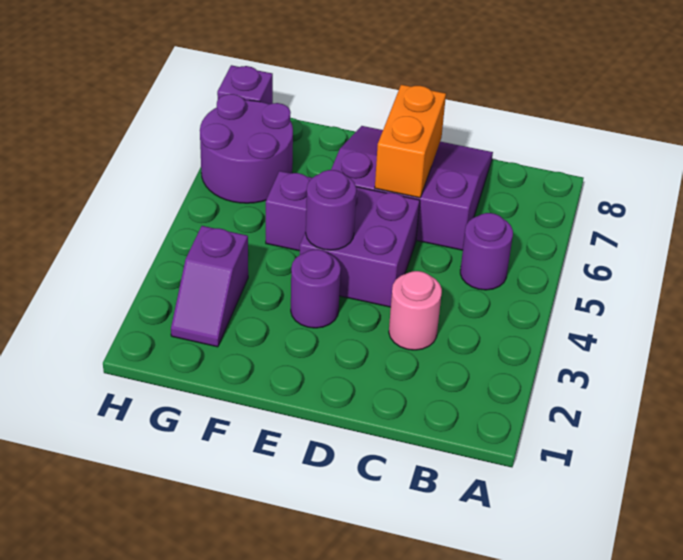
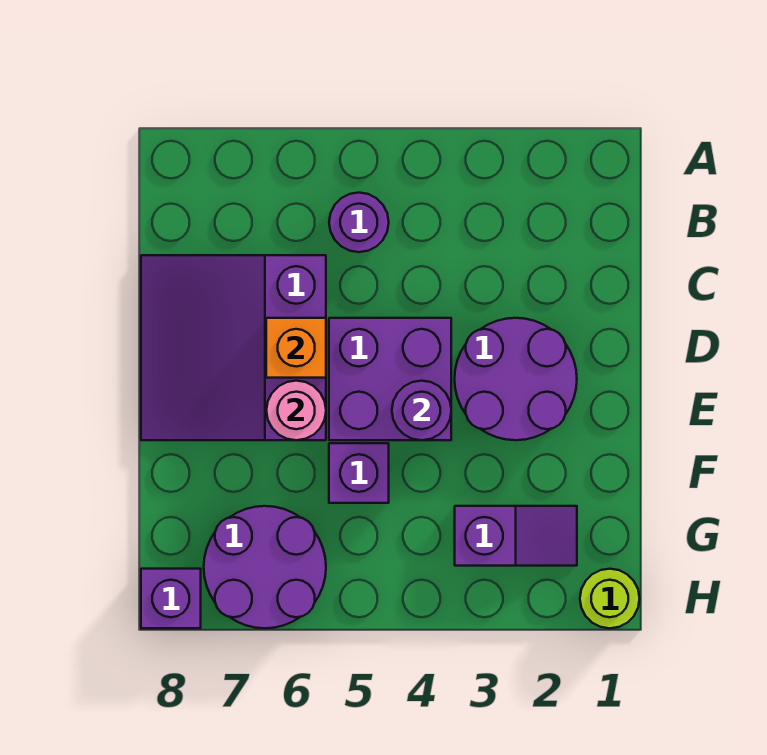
pink round brick C3 level 1 -> pink round brick E6 level 2
orange brick D6:D7 level 2 -> orange brick D6 level 2
purple round brick E3 level 1 -> purple round brick D2:E3 level 1
none -> lime round brick H1 level 1

